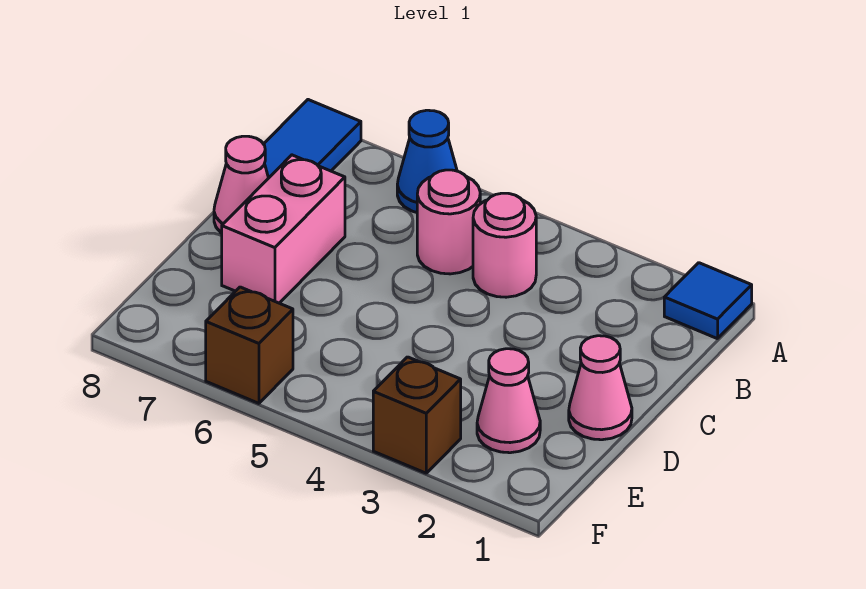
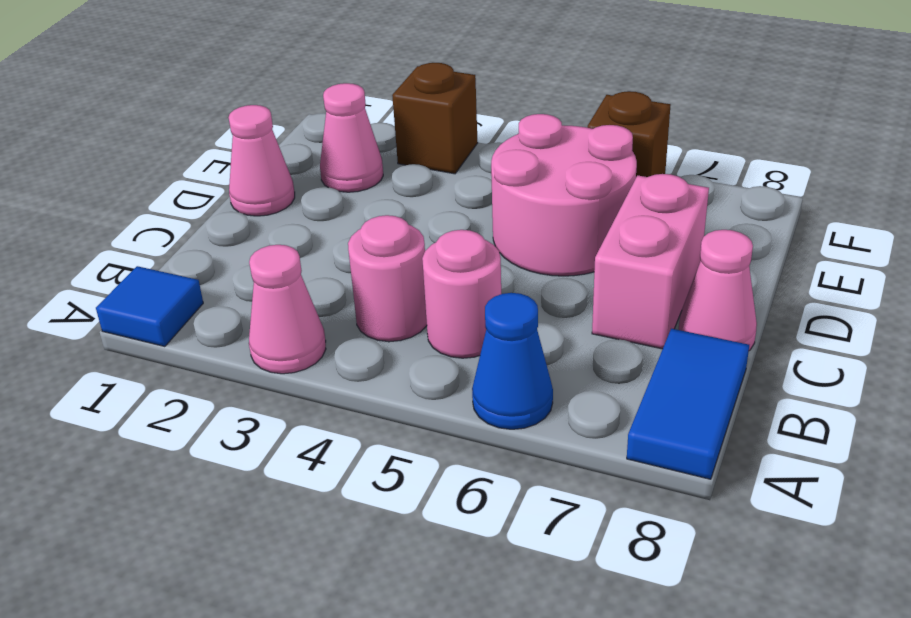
none -> pink cone A3 level 1
none -> pink round brick D5:E6 level 1

